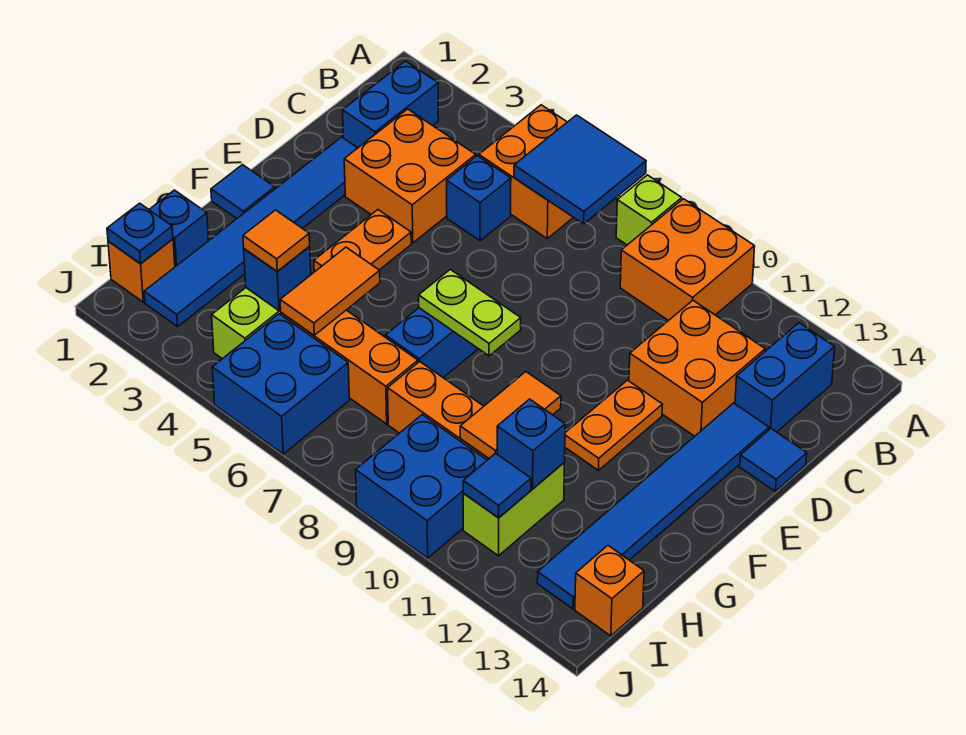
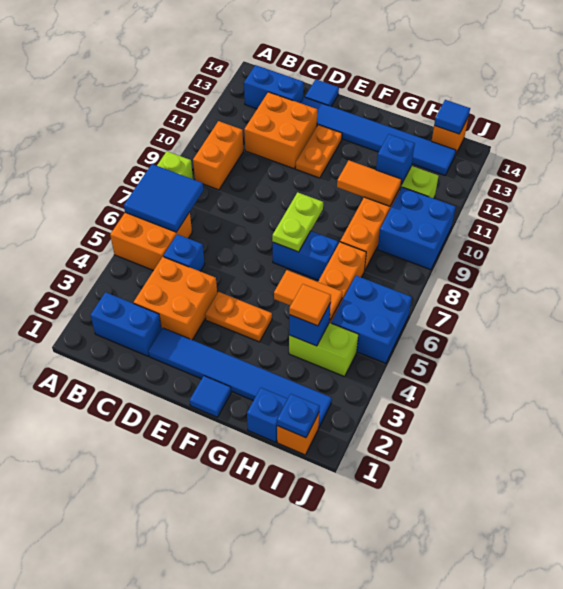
orange brick A9:B10 level 1 -> orange brick B9:B10 level 1
orange plate E11:F11 level 1 -> orange plate E11:E12 level 1
blue tile I11 level 2 -> blue tile I14 level 2

